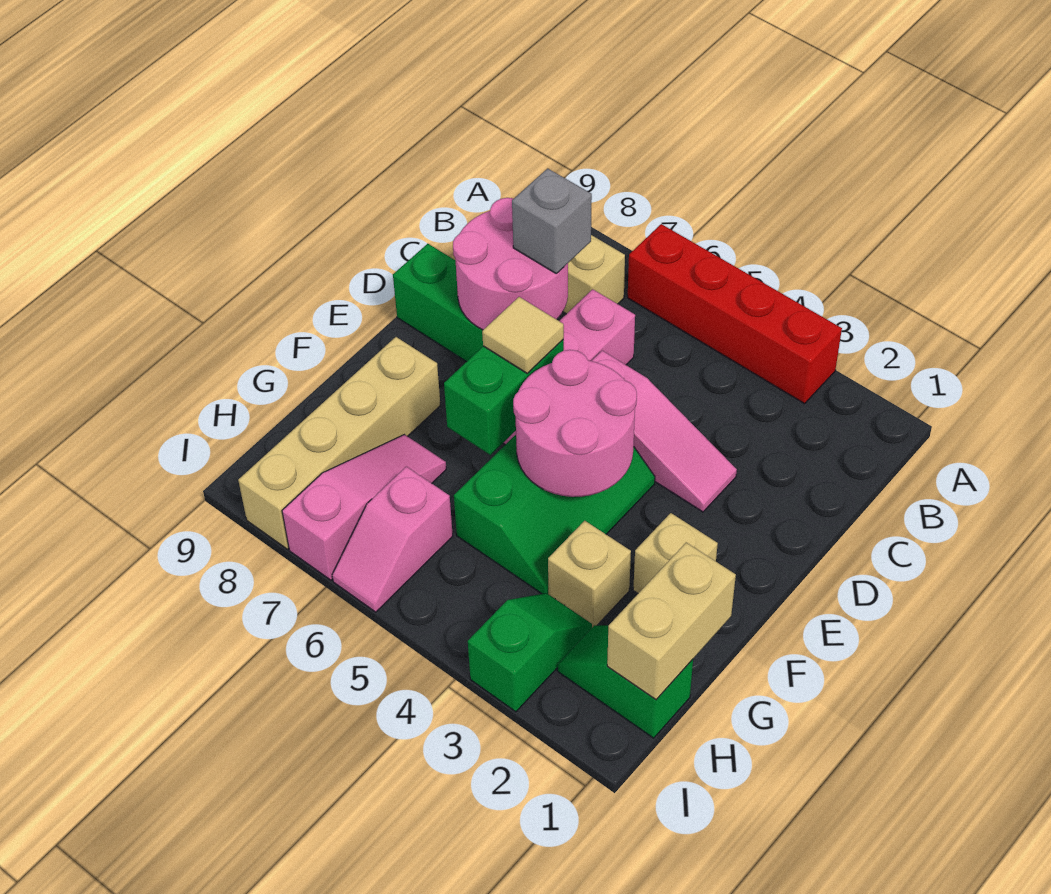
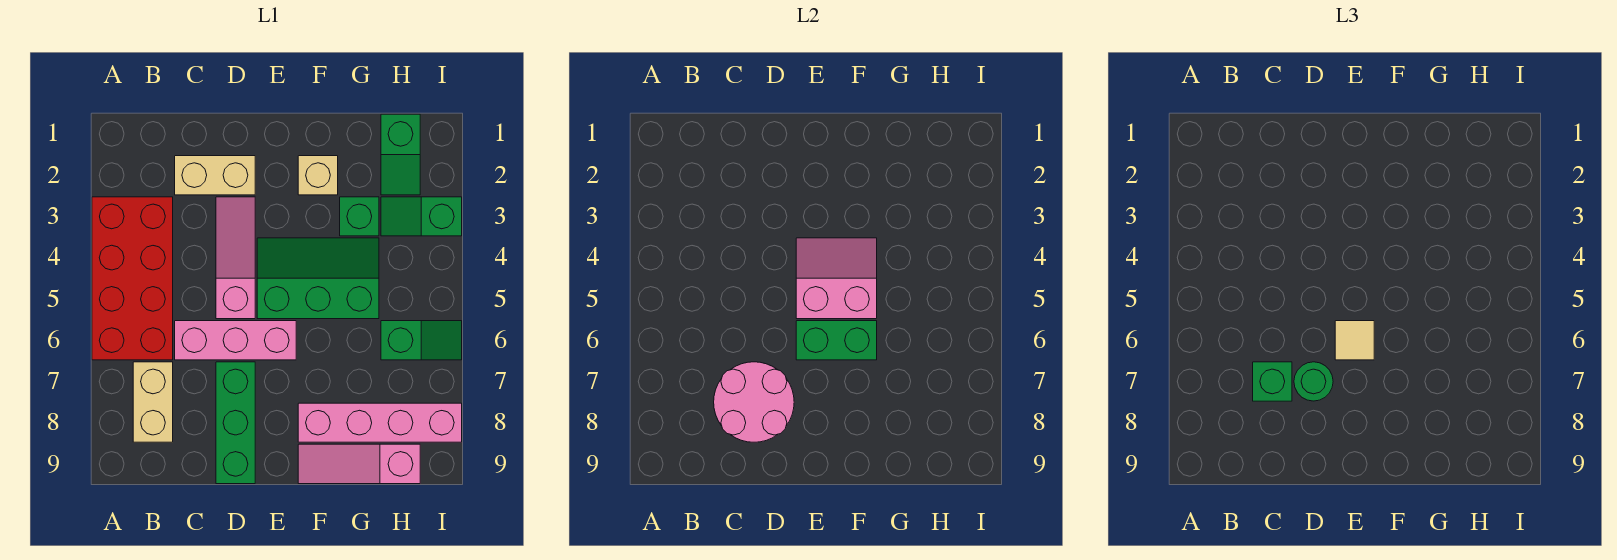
red brick A3:A6 level 1 -> red brick A3:B6 level 1
grey brick C7 level 3 -> green brick C7 level 3
none -> green round brick D7 level 3
pink round brick E4:F5 level 2 -> pink slope E4:F5 level 2 top 5
tan brick F8:I8 level 1 -> pink brick F8:I8 level 1
tan brick G1:H1 level 2 -> tan brick C2:D2 level 1
tan brick G3 level 1 -> green brick G3 level 1
pink slope G7:I7 level 1 top I -> pink slope F9:H9 level 1 top H
pink slope H6:I6 level 1 top H -> green slope H6:I6 level 1 top H

